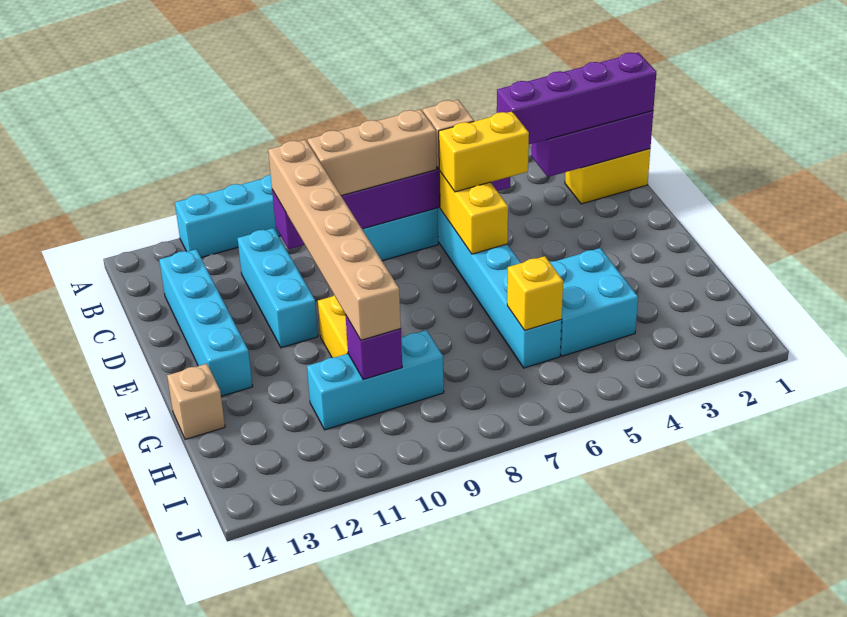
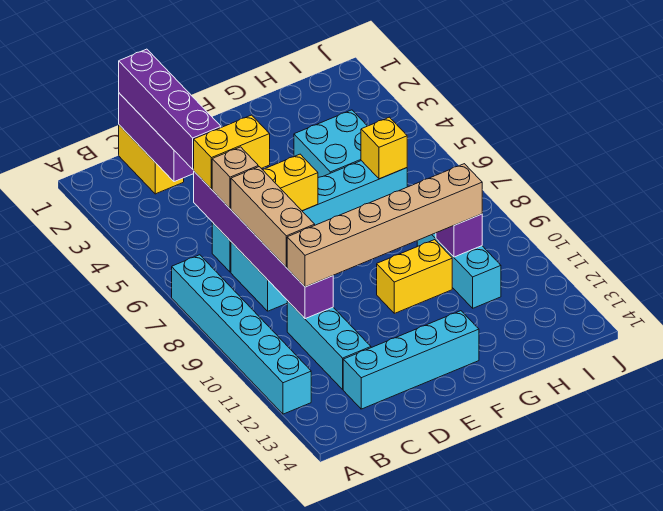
cyan brick C11:E11 level 1 -> cyan brick C10:C12 level 1
yellow brick D5:D6 level 3 -> yellow brick C5:D5 level 3
tan brick G14 level 1 -> none

